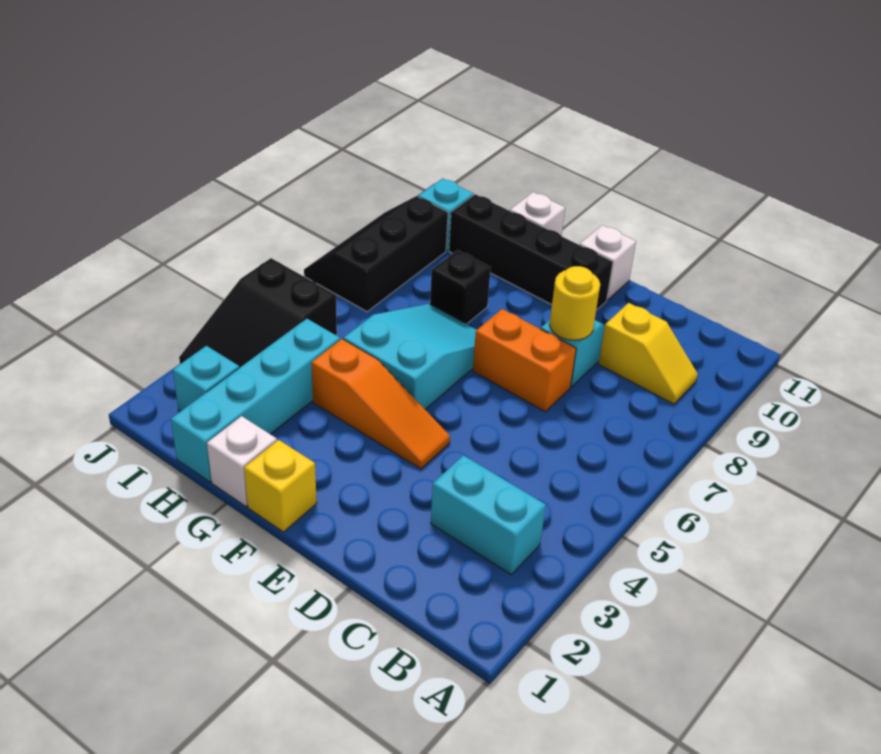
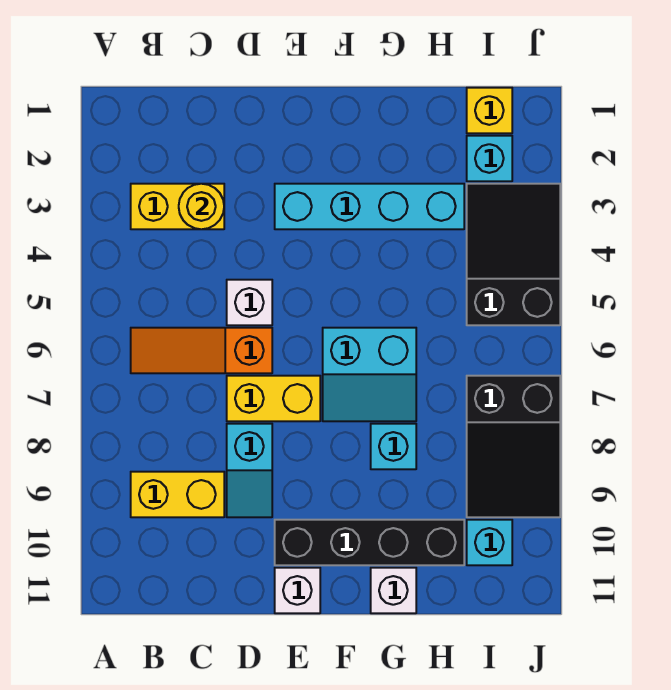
cyan brick B3:C3 level 1 -> yellow brick B3:C3 level 1
yellow slope B9:C9 level 1 top C -> yellow brick B9:C9 level 1
orange brick D7:E7 level 1 -> yellow brick D7:E7 level 1
yellow round brick D8 level 2 -> yellow round brick C3 level 2
orange slope E4:G4 level 1 top G -> orange slope B6:D6 level 1 top D
yellow brick F1 level 1 -> yellow brick I1 level 1
cyan slope F5:G7 level 1 top 5 -> cyan slope F6:G7 level 1 top 6
white brick G1 level 1 -> white brick D5 level 1
black brick G8 level 1 -> cyan brick G8 level 1
cyan brick H1:H4 level 1 -> cyan brick E3:H3 level 1
black slope I7:J9 level 1 top I -> black slope I7:J9 level 1 top 7

